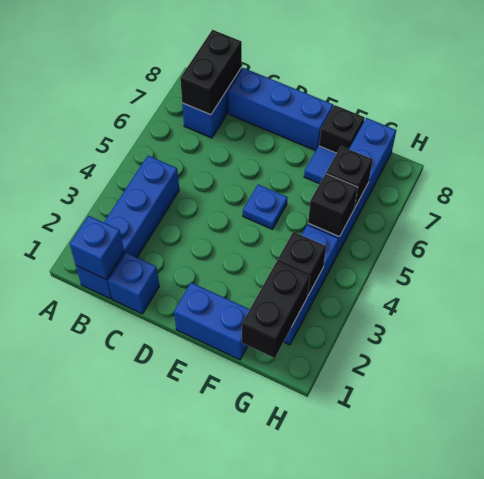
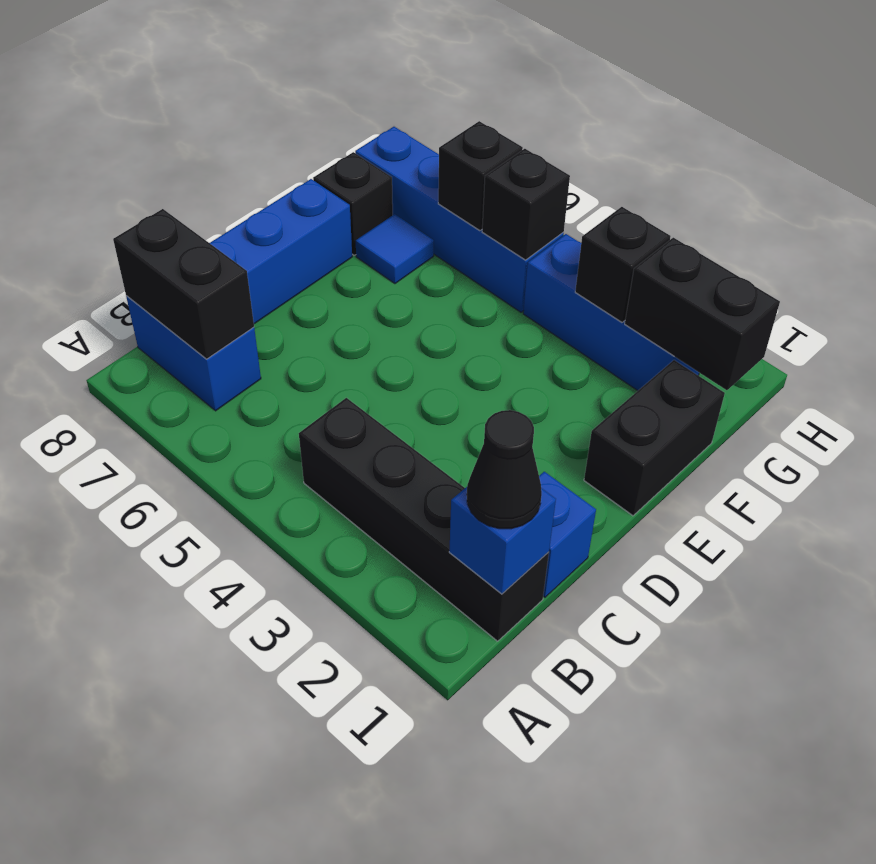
blue brick B1:B4 level 1 -> black brick B1:B4 level 1
none -> black cone B1 level 3
blue brick E1:F1 level 1 -> black brick E1:F1 level 1
blue plate E5 level 1 -> none

